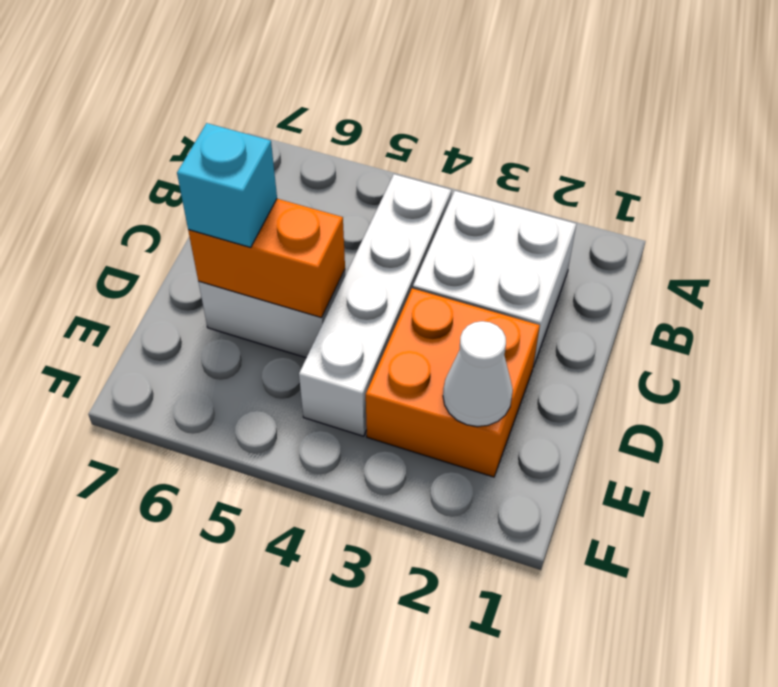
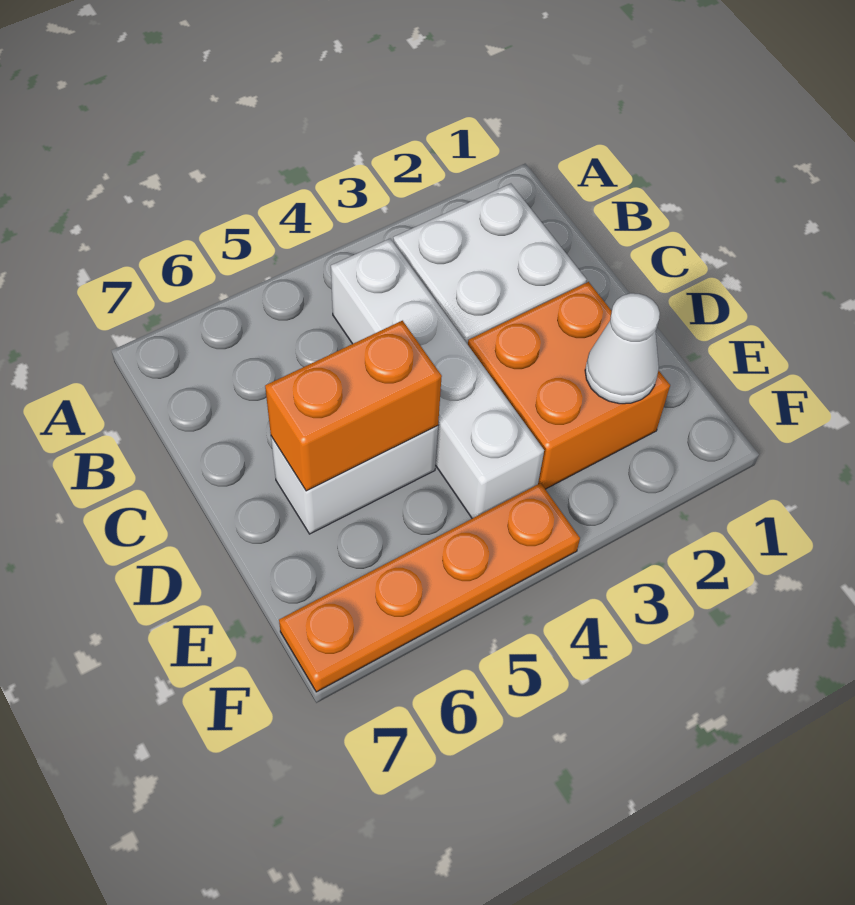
cyan brick D6 level 3 -> none
none -> orange plate F4:F7 level 1

